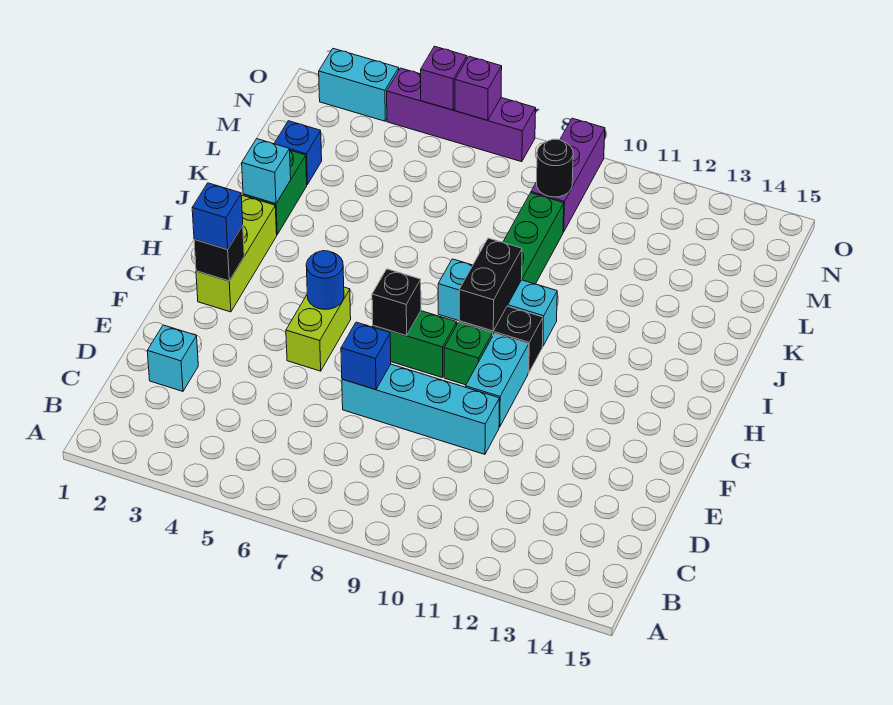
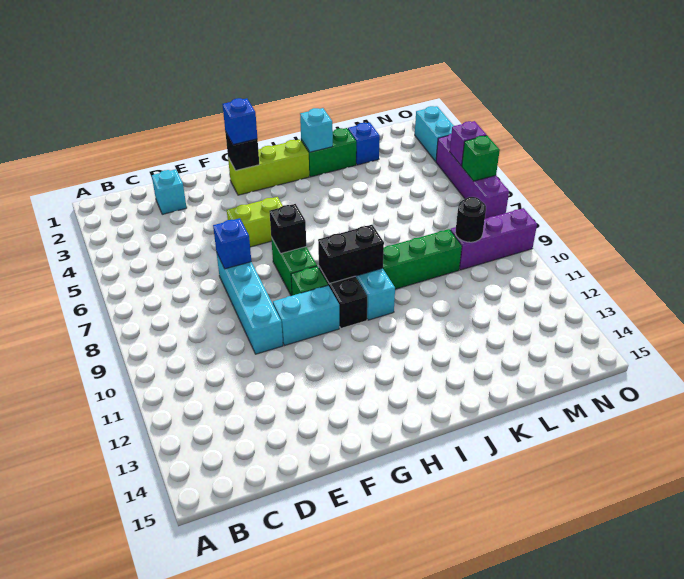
blue round brick G5 level 2 -> none
purple brick O6 level 2 -> green brick O6 level 2

